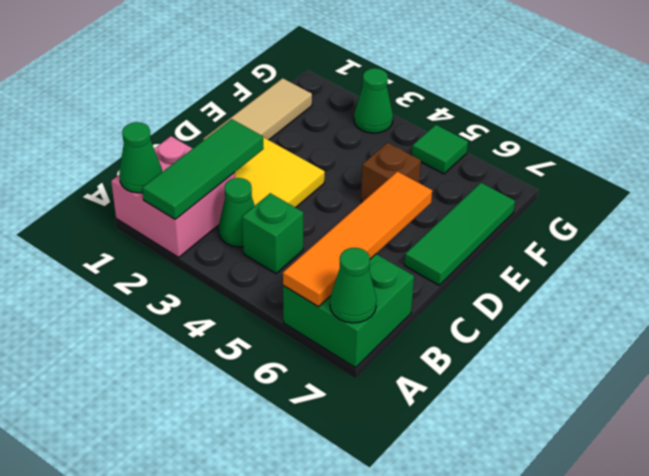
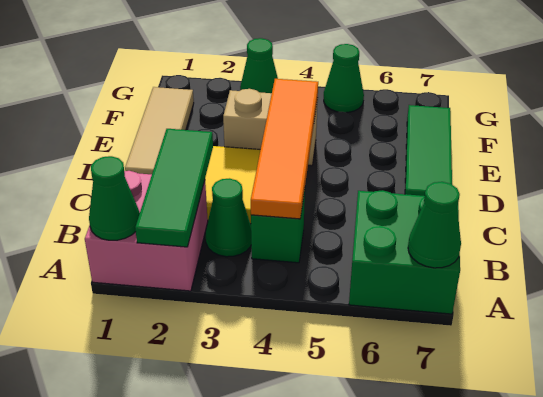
orange tile A6:D6 level 2 -> orange tile B4:E4 level 2
none -> tan brick E3:E4 level 1
brown brick E5 level 1 -> none
green tile G5 level 1 -> green cone G5 level 1

